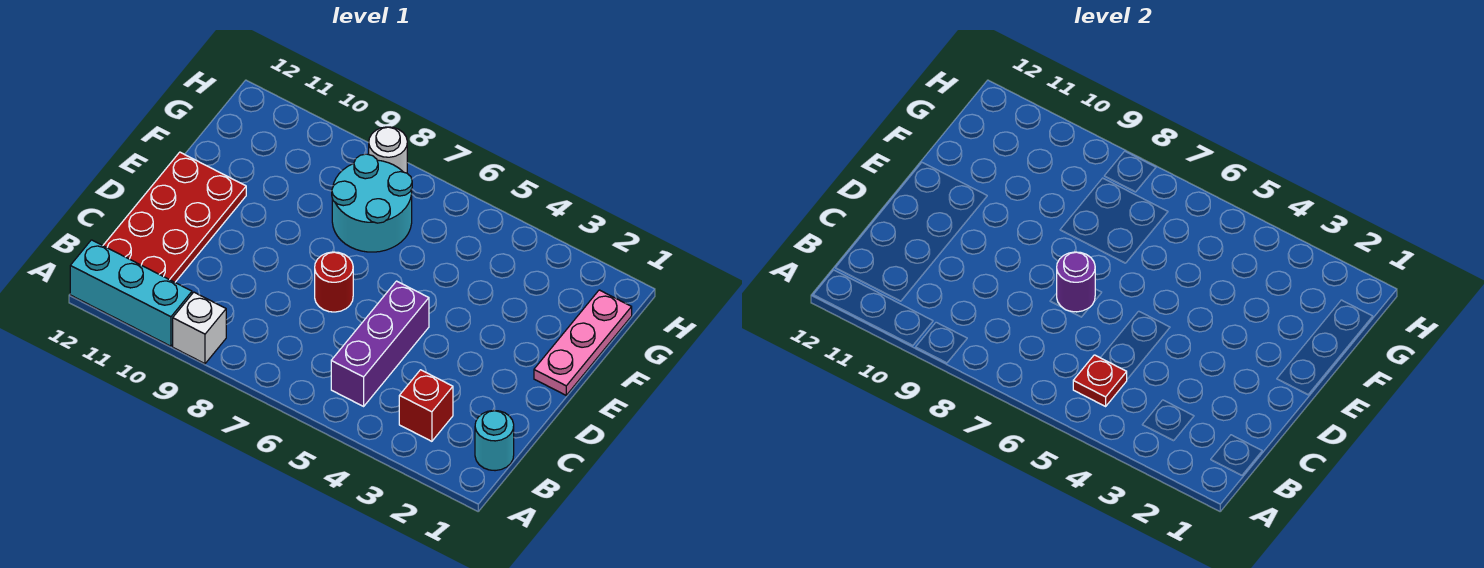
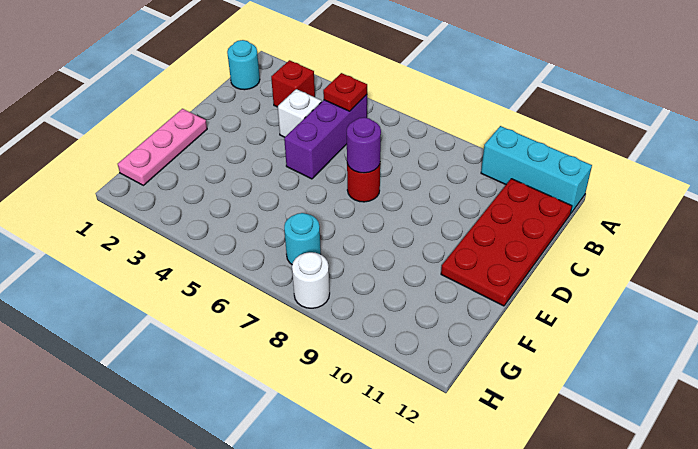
white brick A9 level 1 -> white brick C4 level 1
cyan round brick F7:G8 level 1 -> cyan round brick G7 level 1

